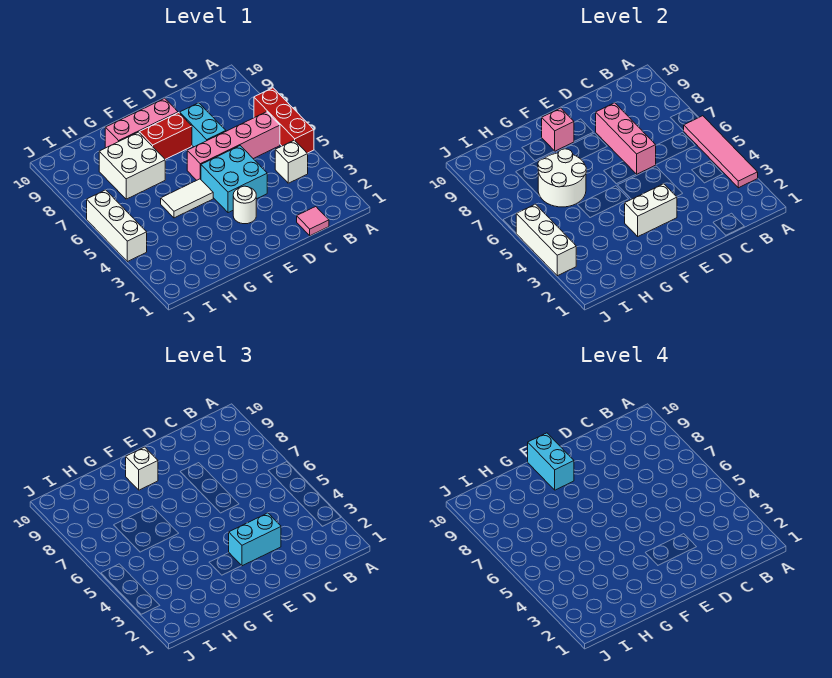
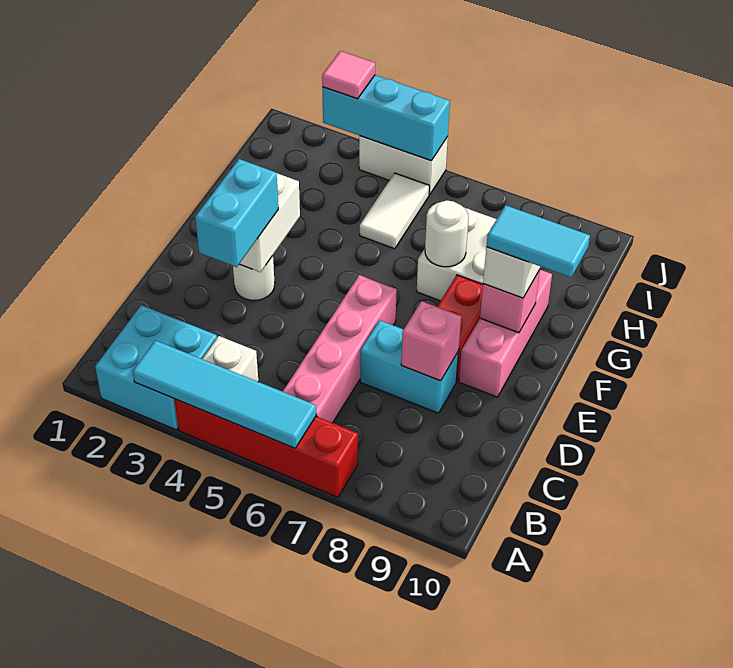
pink tile A3:A6 level 2 -> cyan tile A3:A6 level 2
red brick A5:A7 level 1 -> red brick A4:A7 level 1
pink tile C1 level 1 -> pink tile J3 level 3
cyan brick D4:E5 level 1 -> cyan brick A2:B3 level 1
pink brick D6:D8 level 2 -> pink brick D8 level 2
white tile F5:G5 level 1 -> white tile H5:I5 level 1
cyan brick F9:F10 level 4 -> cyan tile F9:F10 level 4
white round brick G6:H7 level 2 -> white round brick G7 level 2
white brick J3:J5 level 2 -> cyan brick J3:J5 level 2
white brick J4:J6 level 1 -> white brick J4:J5 level 1

